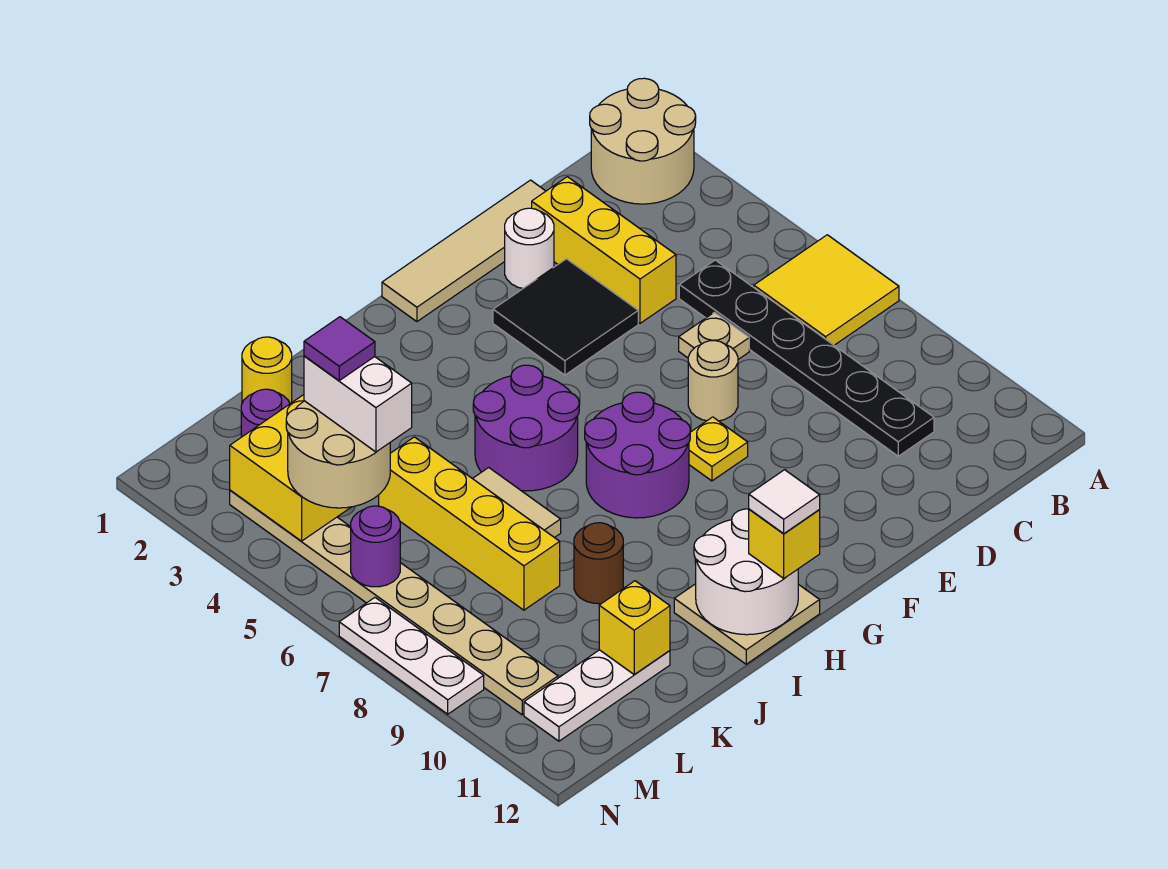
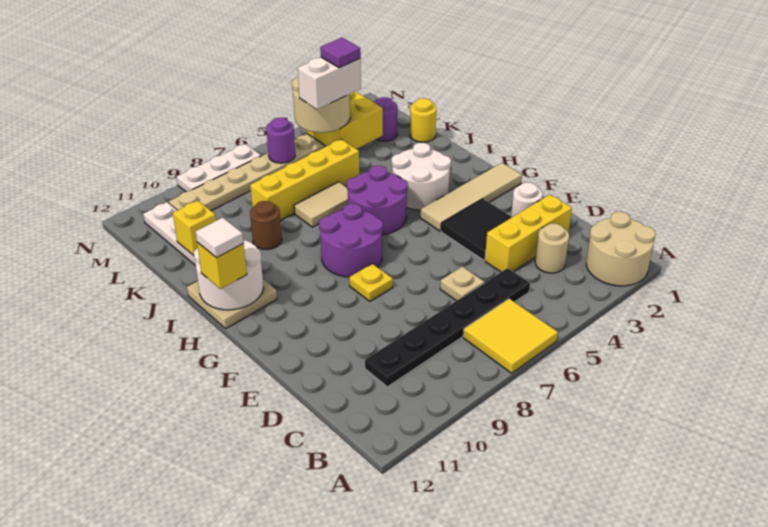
tan tile D1:G1 level 1 -> tan tile G1:G4 level 1
tan round brick E7 level 1 -> tan round brick C3 level 1
none -> white round brick H3:I4 level 1

